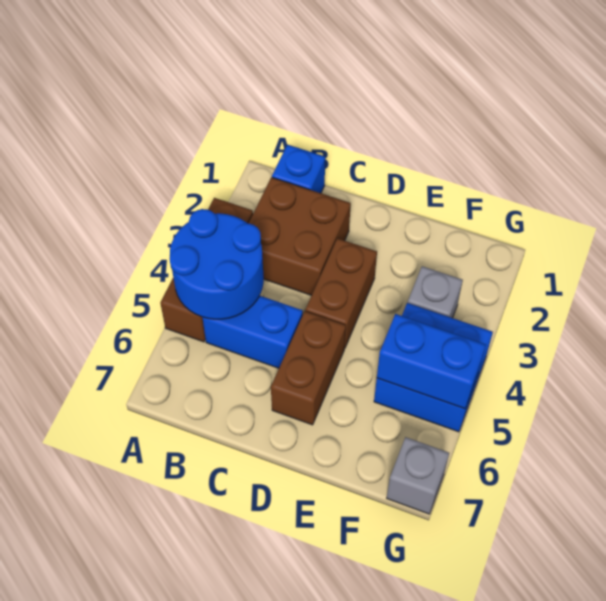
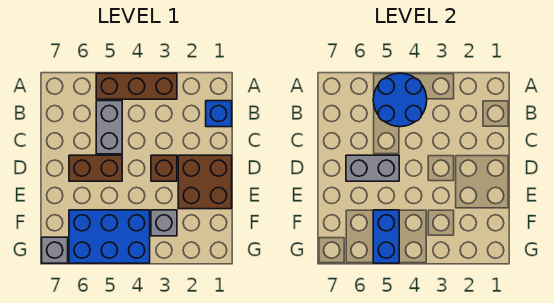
brown brick B2:C3 level 1 -> brown brick D1:E2 level 1
blue brick B5:C5 level 1 -> grey brick B5:C5 level 1
brown brick D3:D4 level 1 -> brown brick D3 level 1
none -> grey brick D5:D6 level 2
blue brick F4:G5 level 1 -> blue brick F4:G6 level 1

